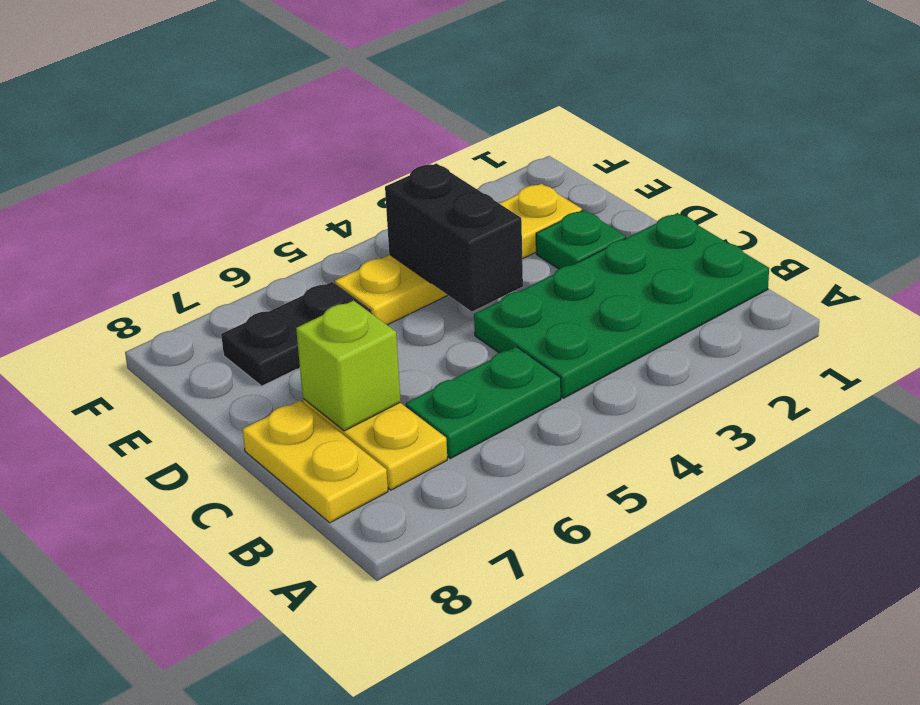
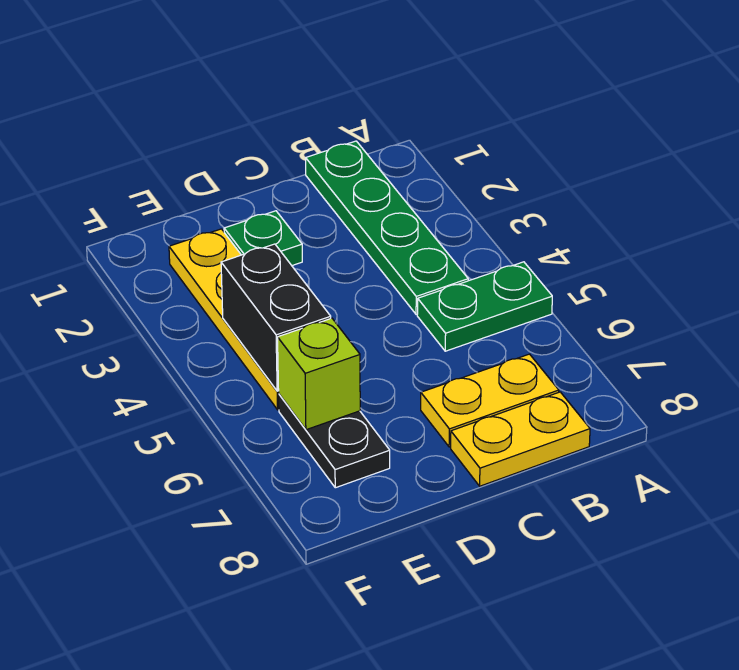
green plate B1:C4 level 1 -> green plate B1:B4 level 1
green plate B5:B6 level 1 -> green plate A5:B5 level 1
lime brick C7 level 2 -> lime brick E6 level 2
black brick D4:E4 level 2 -> black brick E4:E5 level 2

